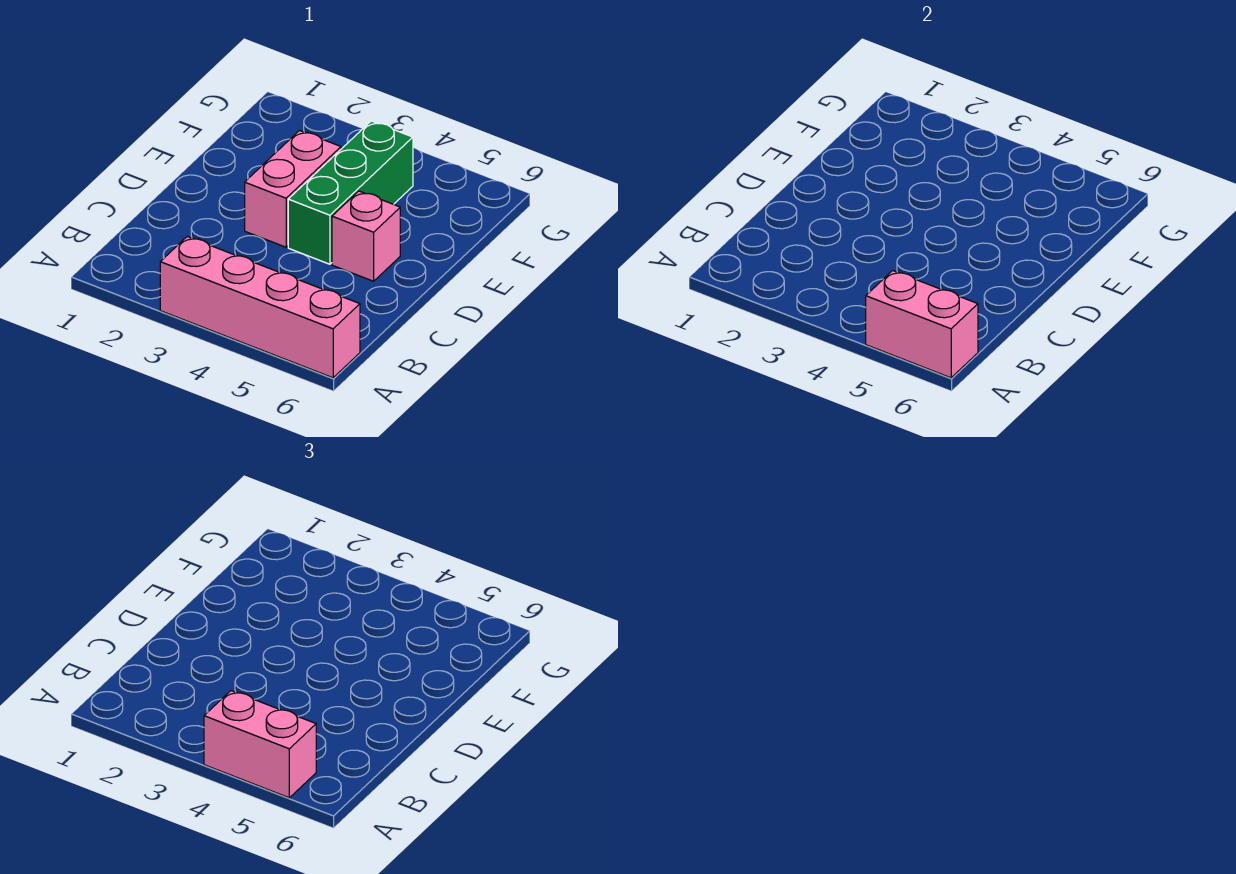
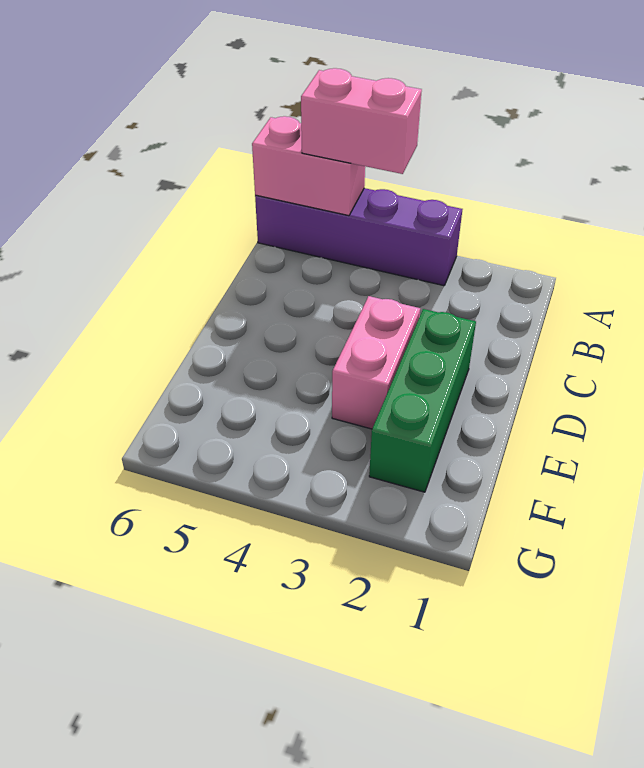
pink brick A3:A6 level 1 -> purple brick A3:A6 level 1
green brick D4:F4 level 1 -> green brick D2:F2 level 1
pink brick D5 level 1 -> none

